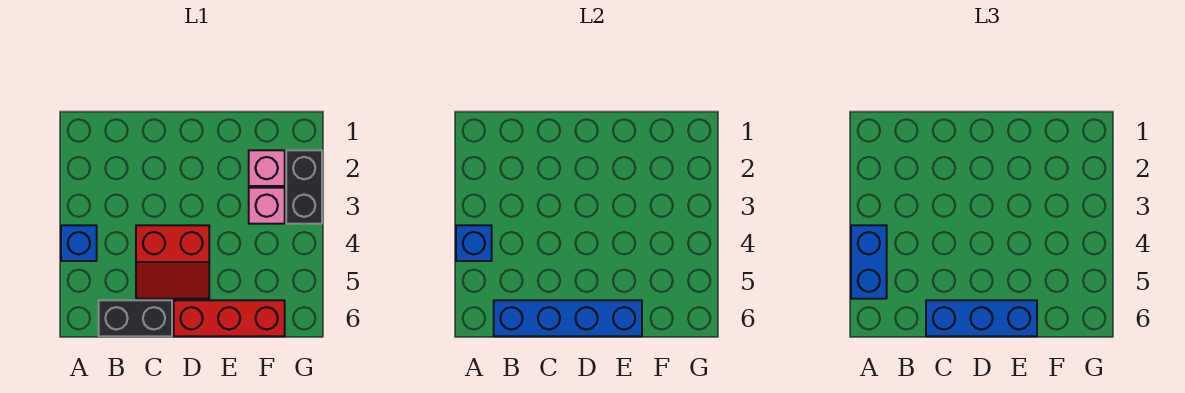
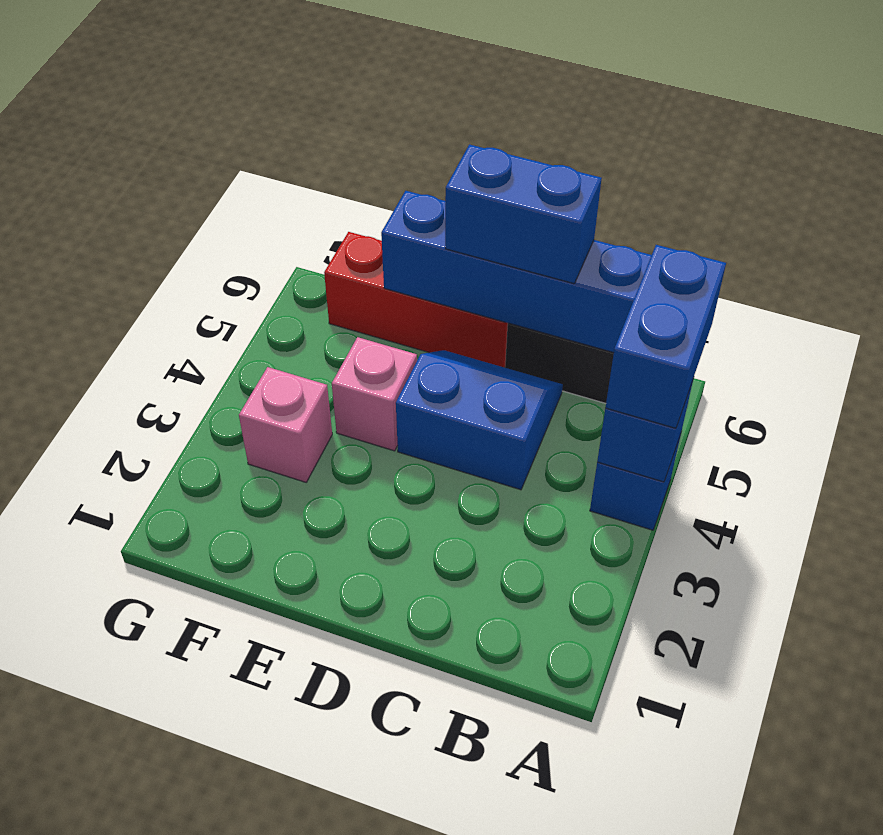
red slope C4:D5 level 1 top 4 -> blue slope C4:D5 level 1 top 4
blue brick C6:E6 level 3 -> blue brick C6:D6 level 3
pink brick F2 level 1 -> pink brick E4 level 1
black brick G2:G3 level 1 -> none

